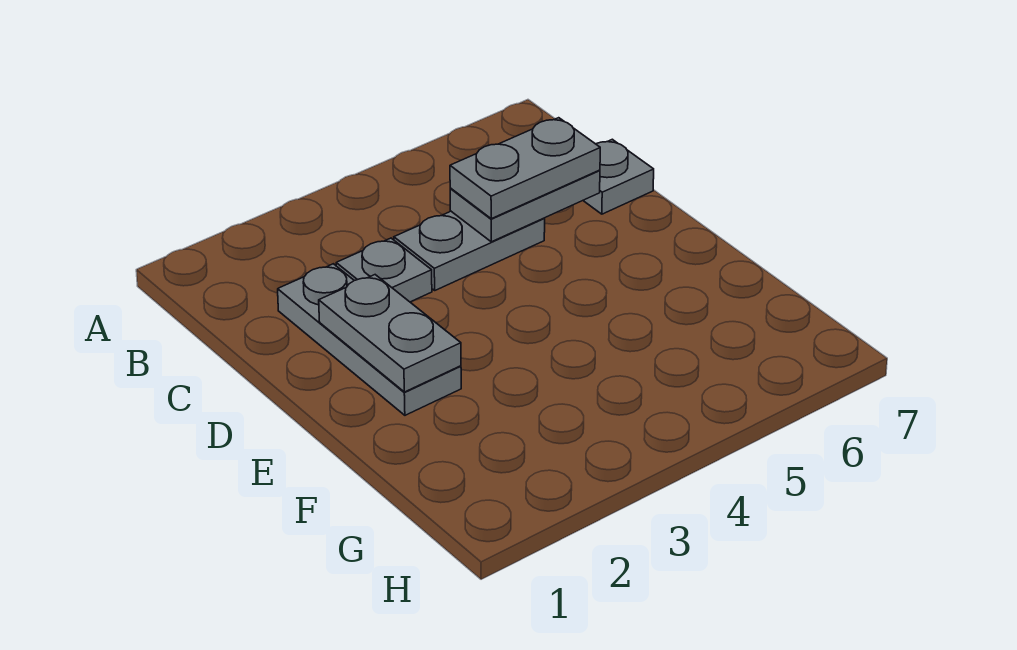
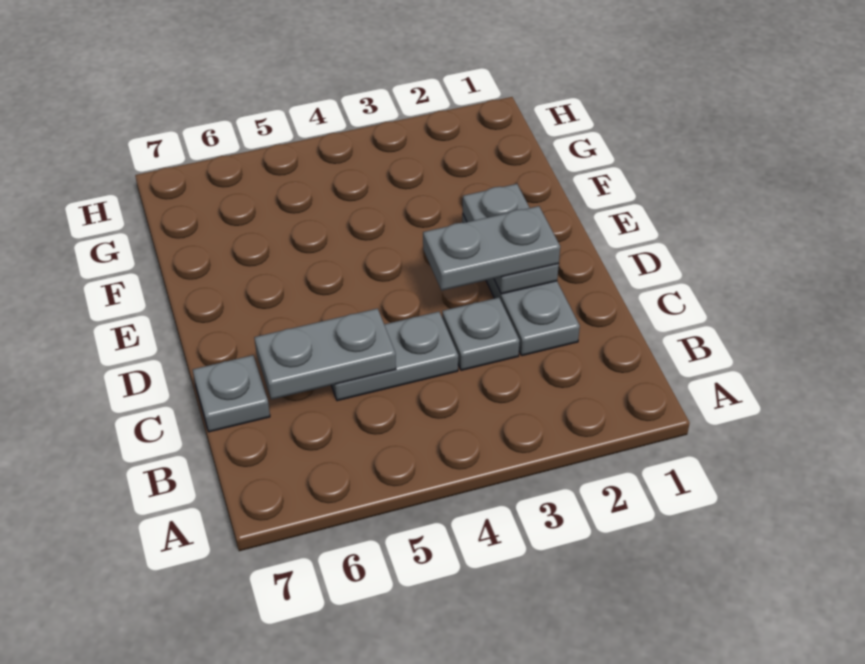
grey plate C5:C6 level 3 -> grey plate D2:D3 level 3

